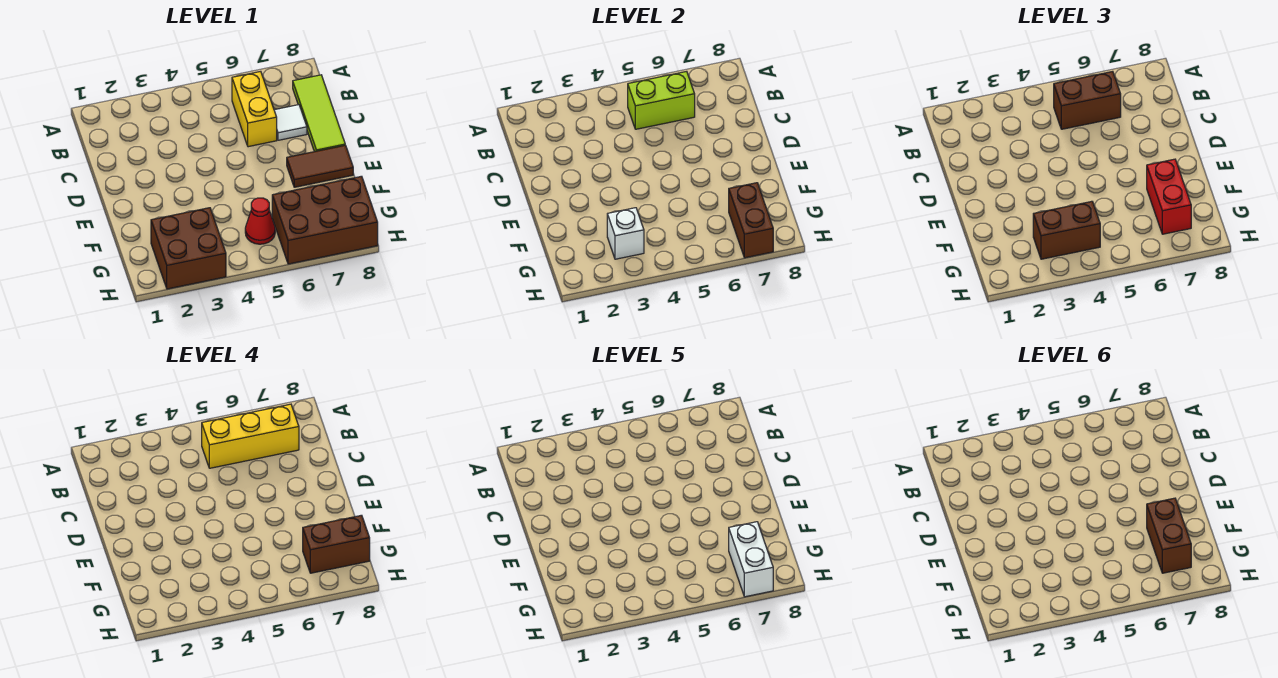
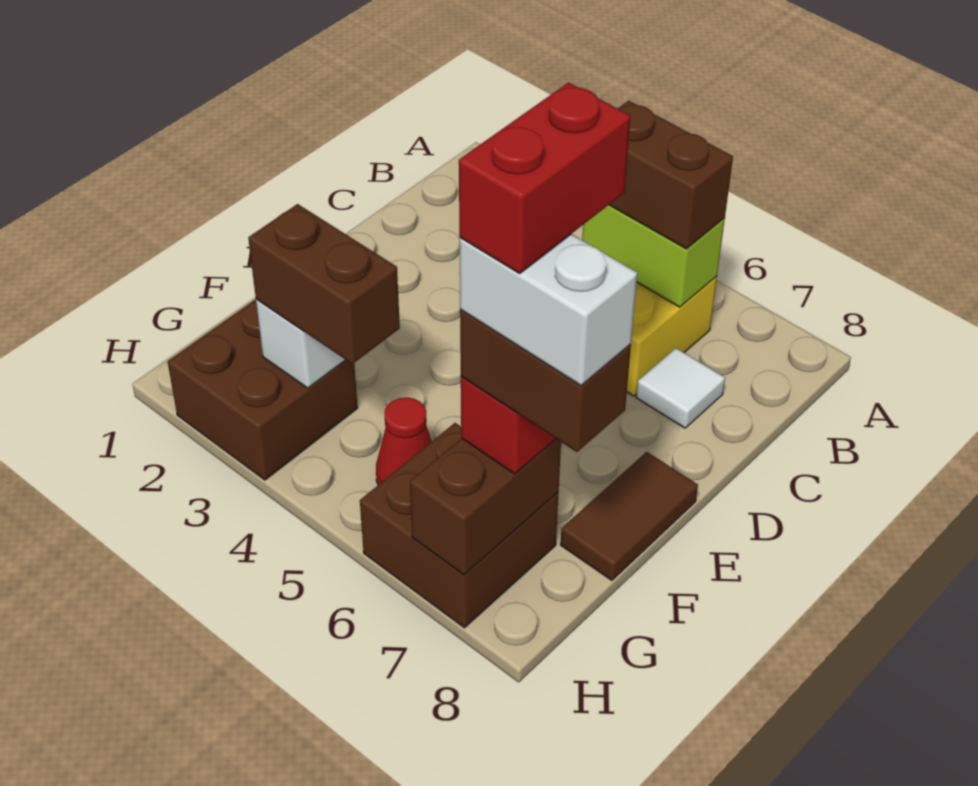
yellow brick B5:B7 level 4 -> none
lime tile B8:D8 level 1 -> none
brown tile E7:E8 level 1 -> brown tile E8:F8 level 1
brown brick F7:G7 level 6 -> red brick F7:G7 level 6
brown brick G6:H8 level 1 -> brown brick G6:H7 level 1
white brick G7:H7 level 5 -> white brick G7:G8 level 5

